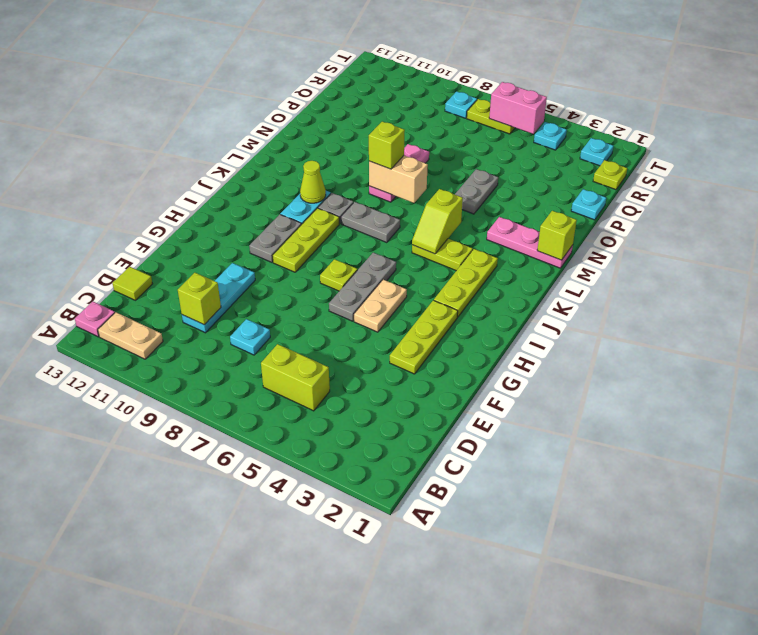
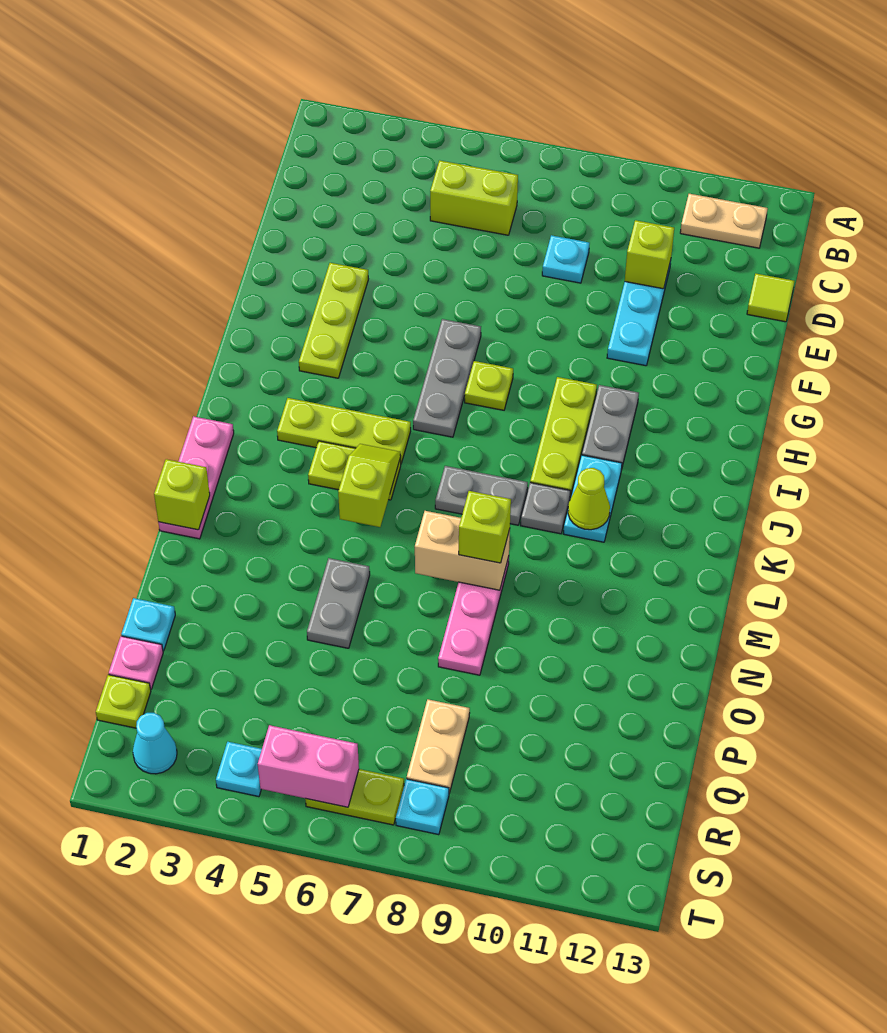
pink plate B13 level 1 -> pink plate Q1 level 1
tan plate G5:H5 level 1 -> tan plate Q8:R8 level 1
lime plate I3:K3 level 1 -> lime plate J3:J5 level 1
pink plate M1:M3 level 1 -> pink plate K1:M1 level 1
cyan plate S2 level 1 -> cyan cone S2 level 1

